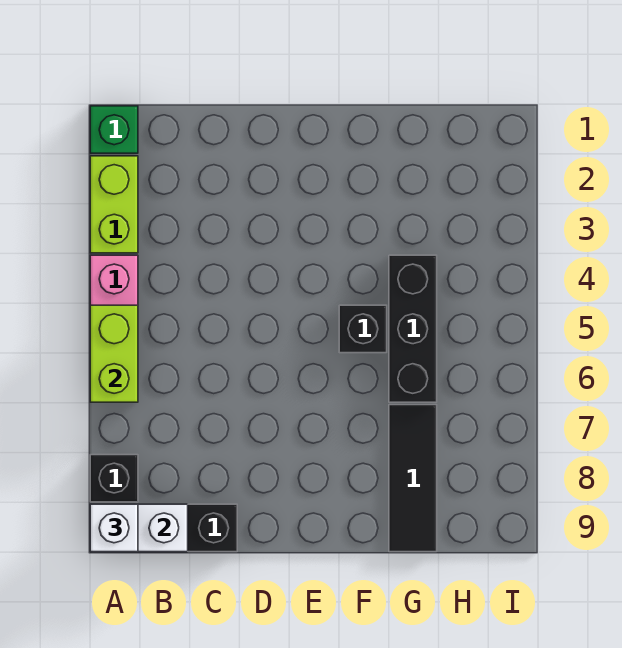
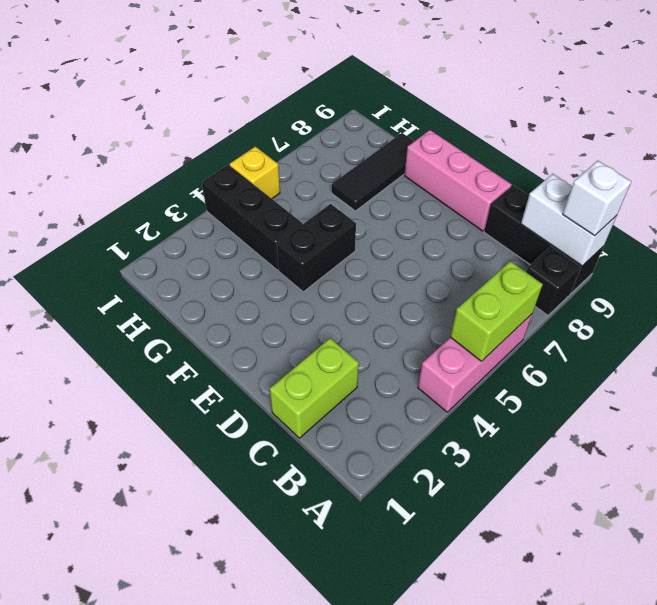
green brick A1 level 1 -> none
lime brick A2:A3 level 1 -> lime brick C1:C2 level 1
none -> pink brick D9:F9 level 1
black brick F5 level 1 -> black brick F4:F5 level 1
black brick G4:G6 level 1 -> black brick G4:I4 level 1
none -> yellow brick I5 level 1

